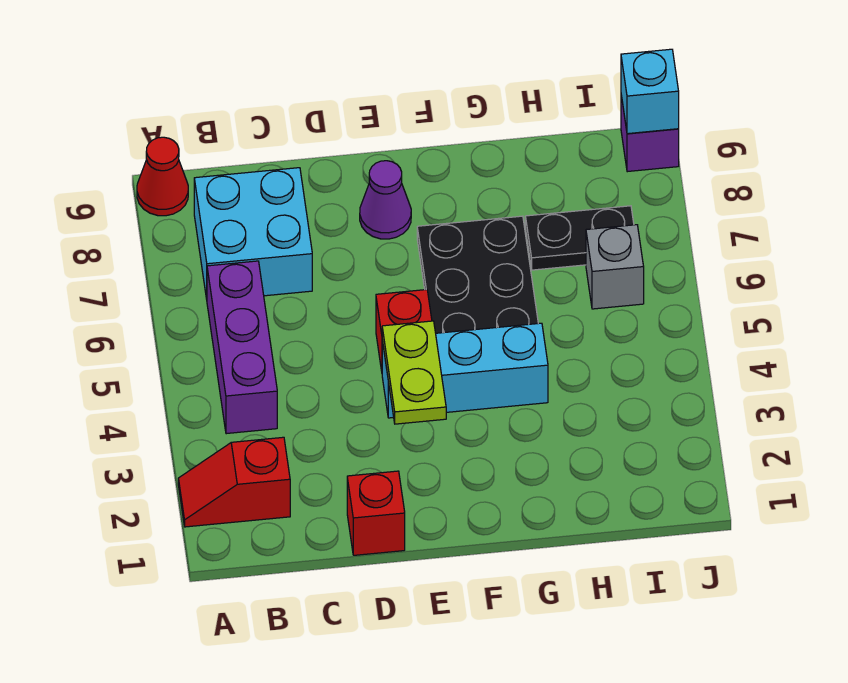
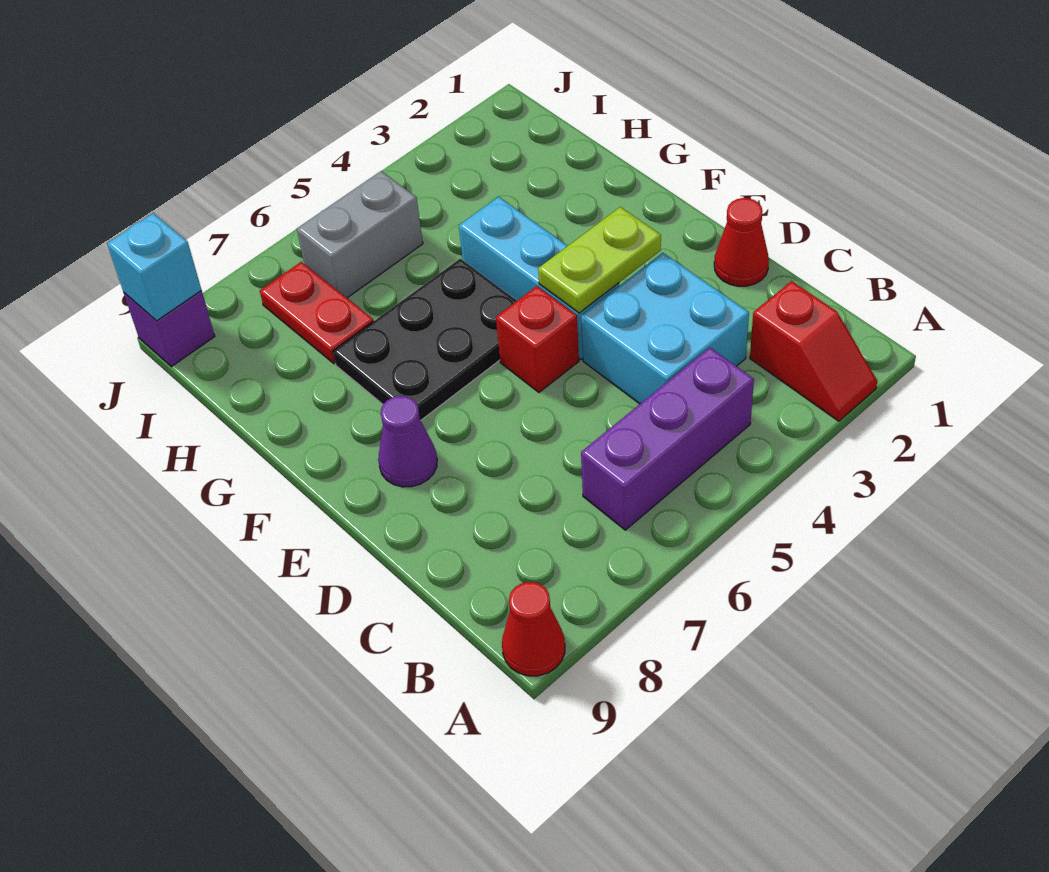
cyan brick B7:C8 level 1 -> cyan brick C3:D4 level 1
red brick D1 level 1 -> red cone D1 level 1
black plate H7:I7 level 1 -> red plate H7:I7 level 1
grey brick I6 level 1 -> grey brick I5:I6 level 1

